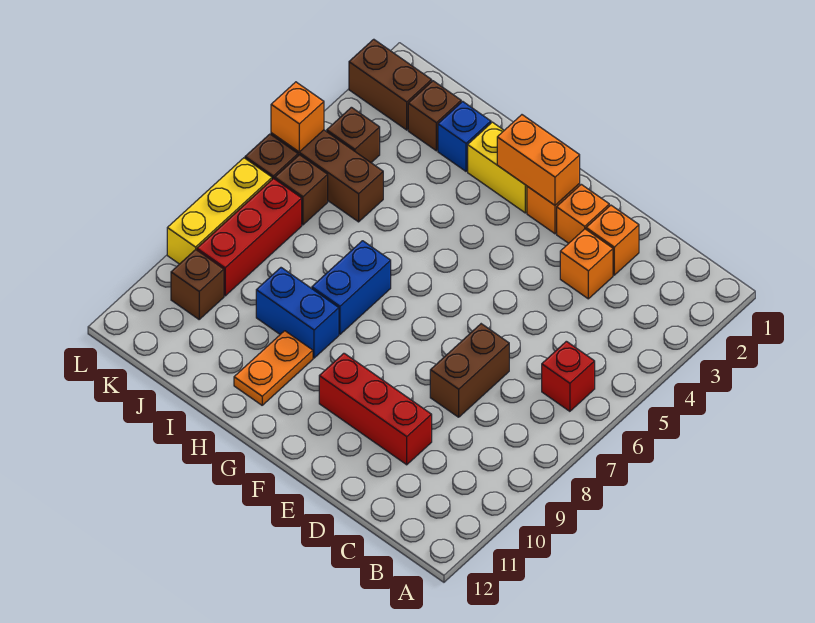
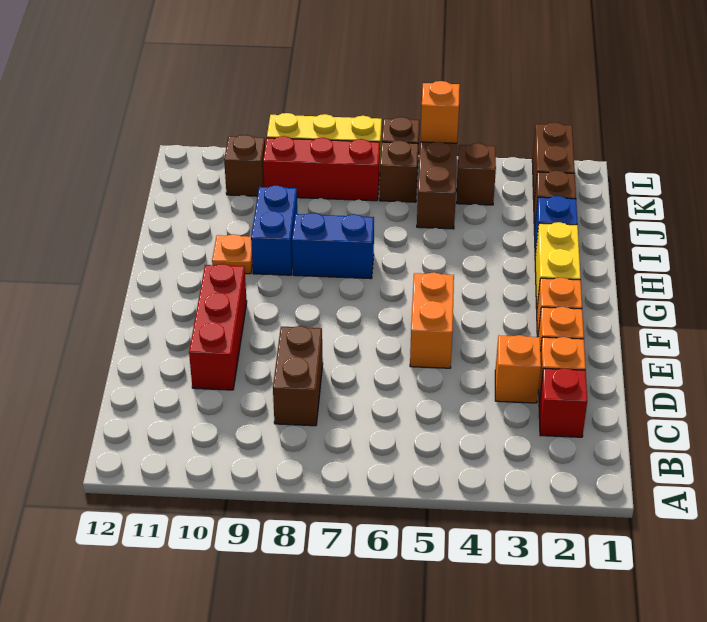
red brick B6 level 1 -> red brick C2 level 1
brown brick D7:D8 level 1 -> brown brick C8:D8 level 1
orange brick F2:G2 level 2 -> orange brick E5:F5 level 1
orange plate H10:H11 level 1 -> orange plate H10 level 1

